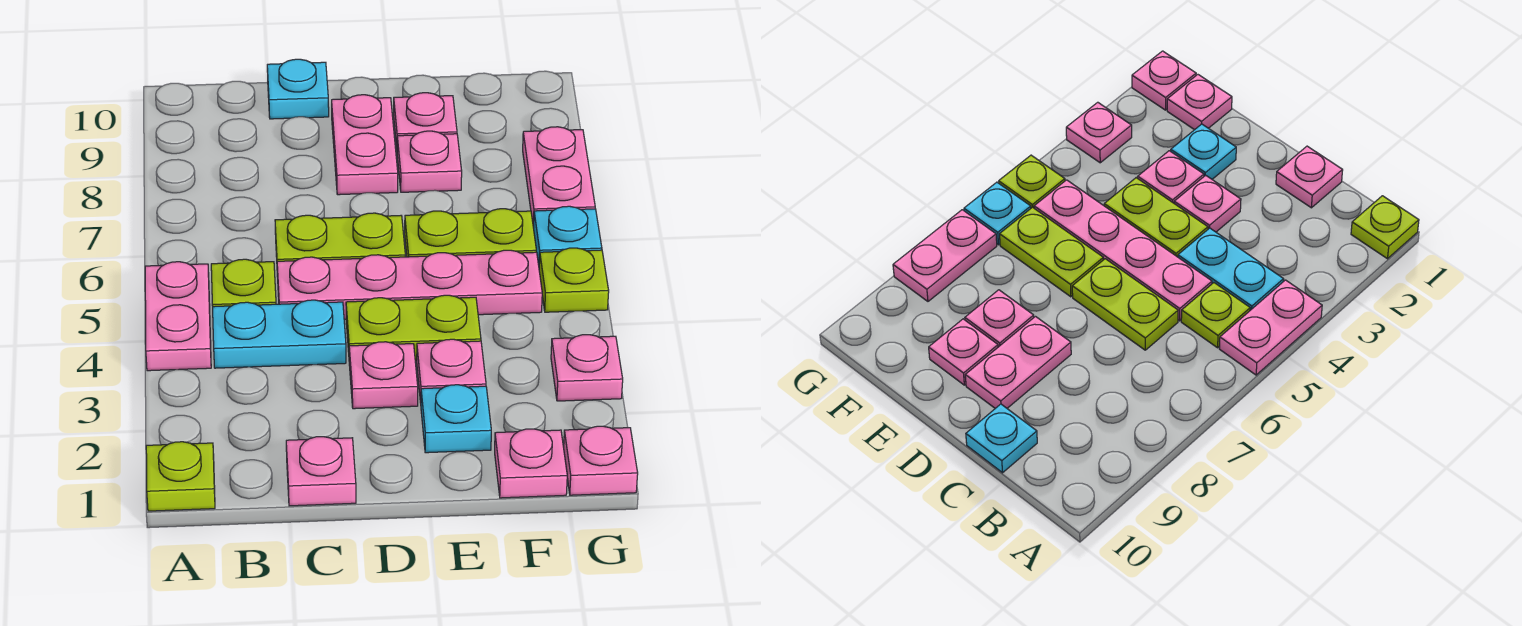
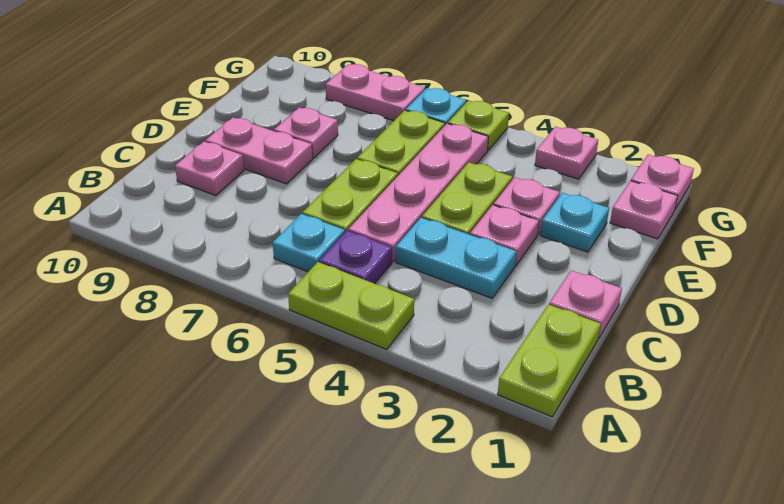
lime plate A1 level 1 -> lime plate A1:B1 level 1
pink plate A4:A5 level 1 -> lime plate A4:A5 level 1
cyan plate B4:C4 level 1 -> cyan plate C3:C4 level 1
lime plate B5 level 1 -> purple plate B5 level 1
cyan plate C10 level 1 -> cyan plate B6 level 1
pink plate E9 level 1 -> pink plate C9 level 1

